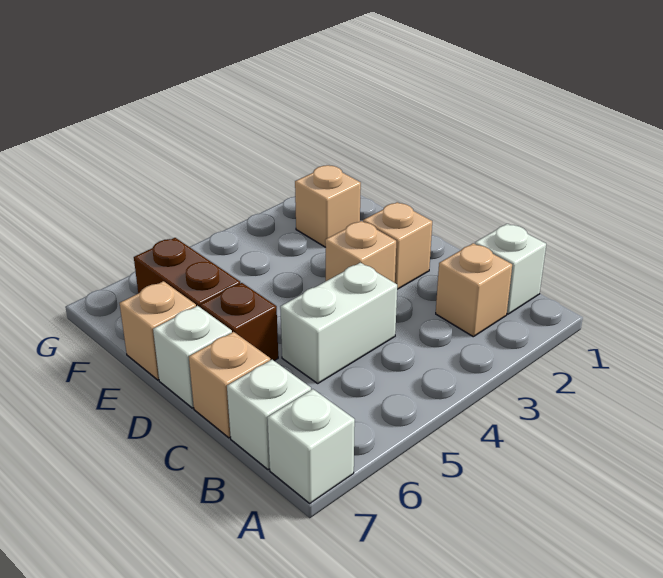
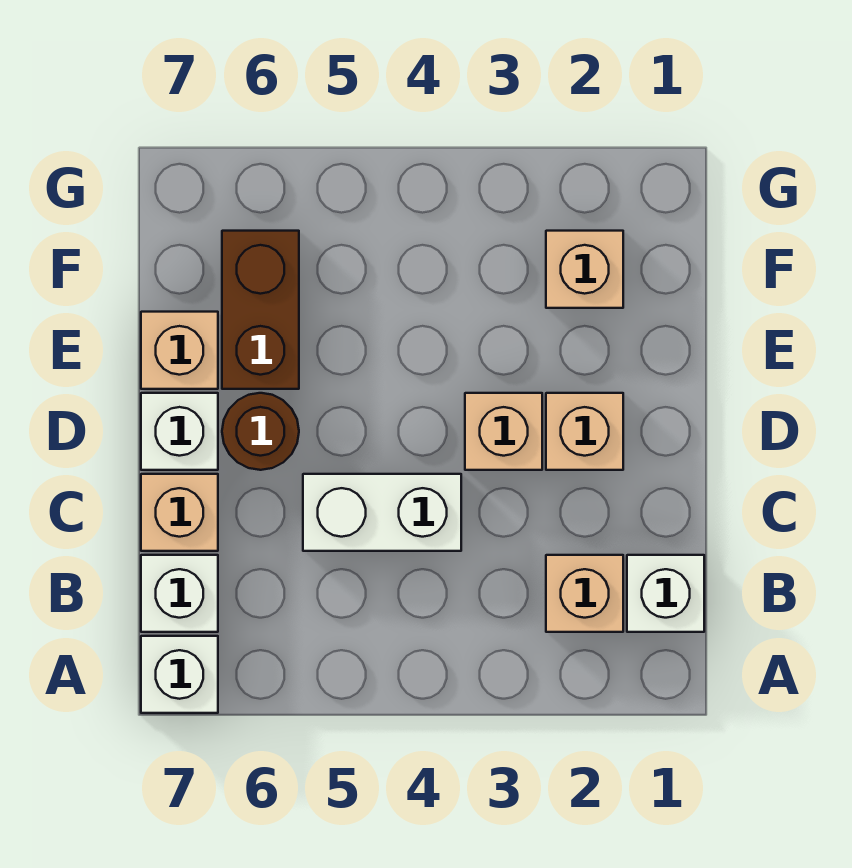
brown brick D6 level 1 -> brown round brick D6 level 1

